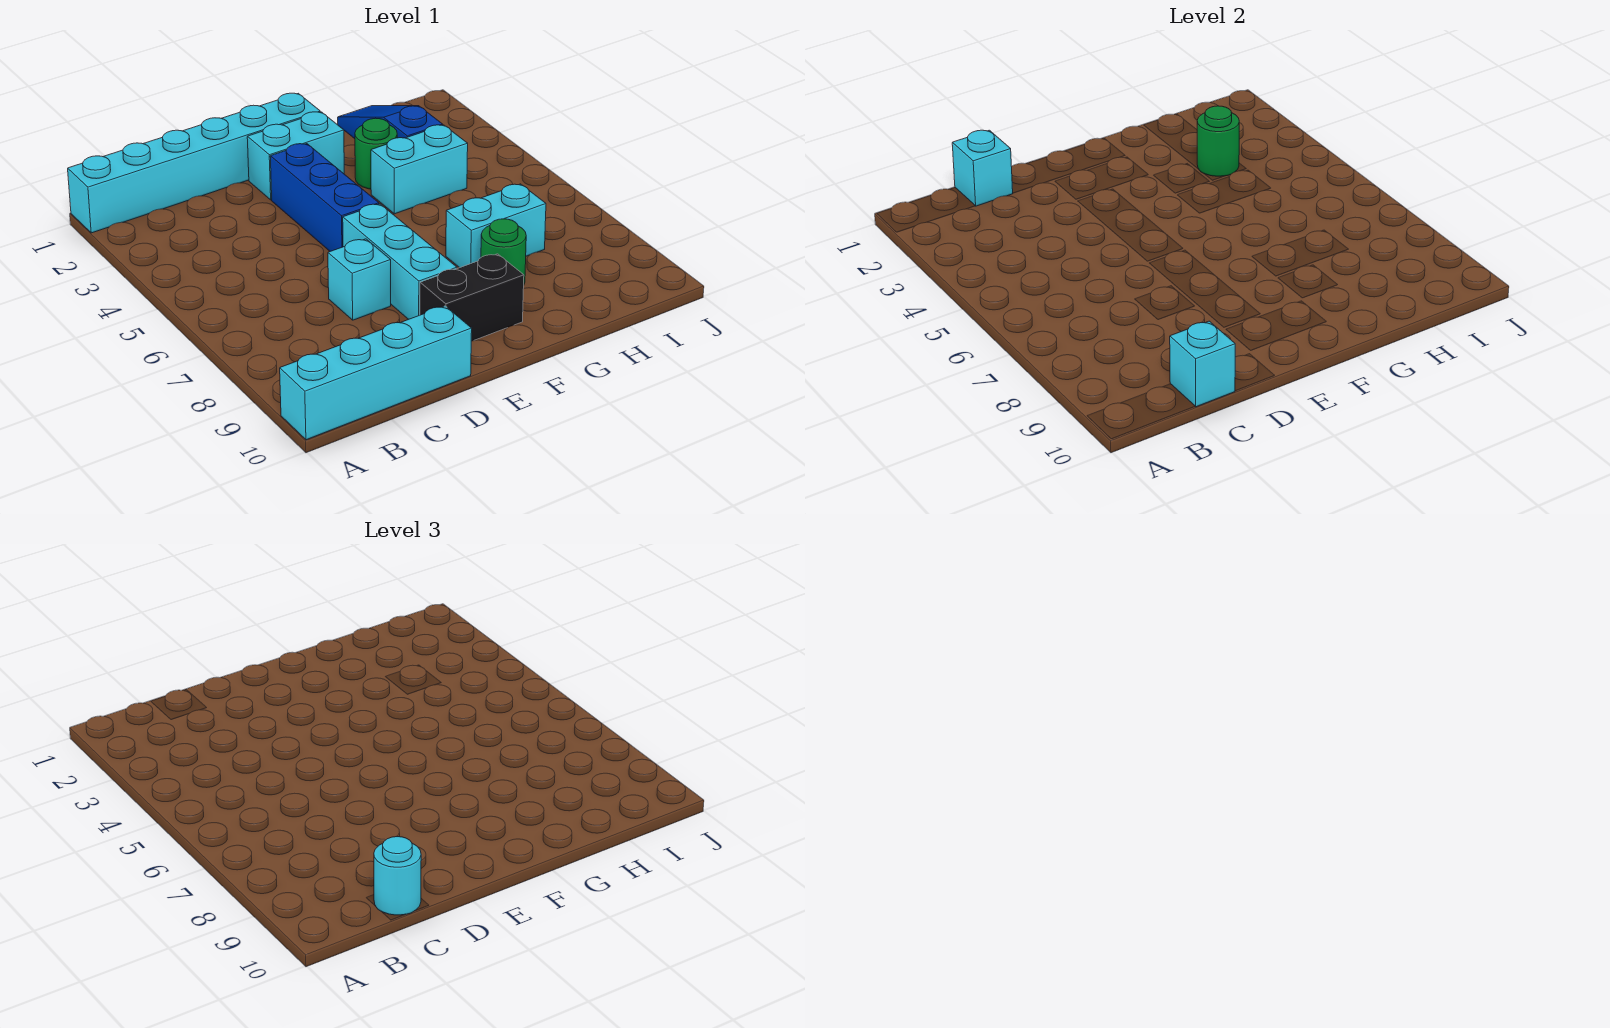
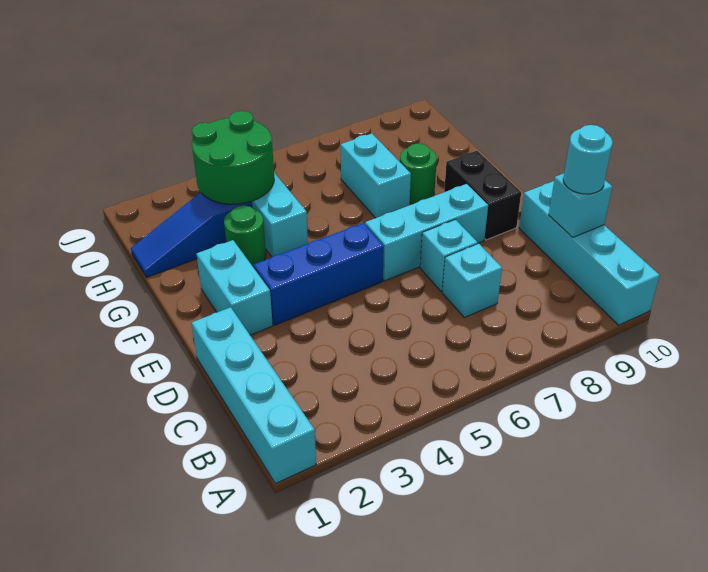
cyan brick A1:F1 level 1 -> cyan brick A1:D1 level 1
cyan brick C1 level 2 -> cyan brick C7 level 1
green round brick H3 level 2 -> green round brick H3:I4 level 2

